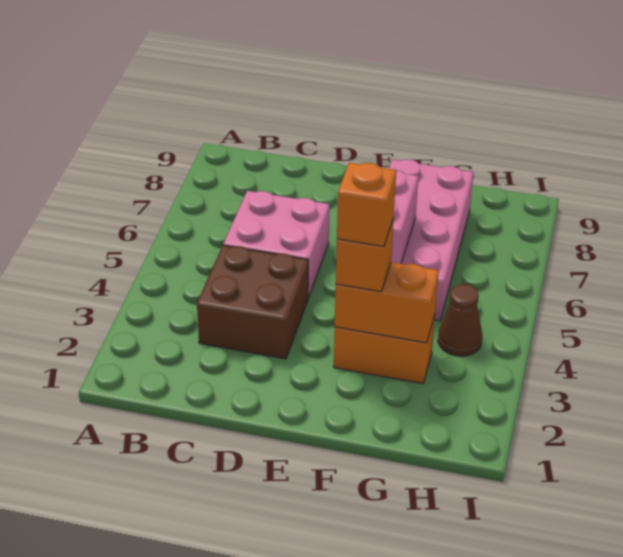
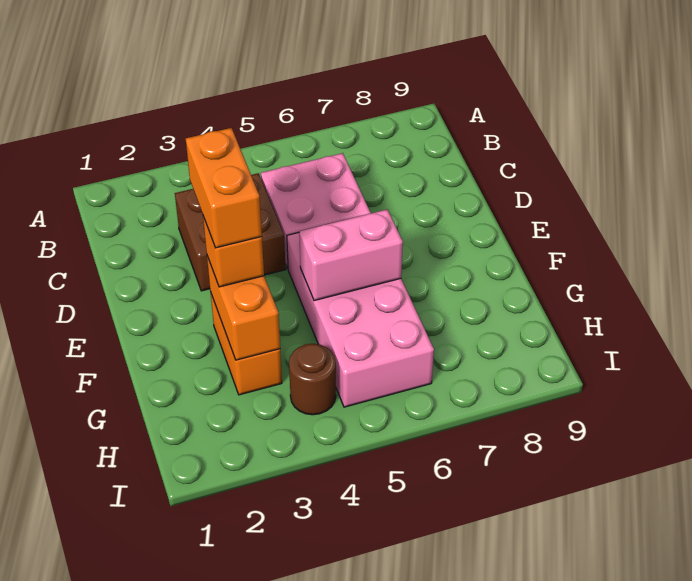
orange brick F3 level 4 -> orange brick E3:F3 level 4
pink brick F5:G8 level 1 -> pink brick E5:H6 level 1
brown cone H4 level 1 -> brown round brick H4 level 1

